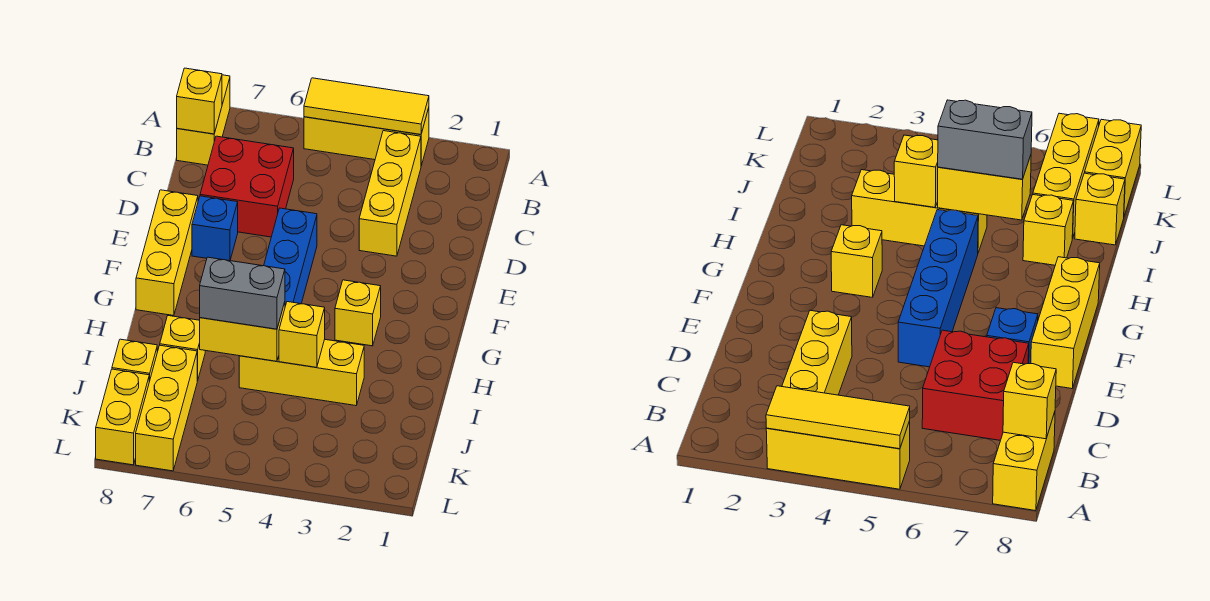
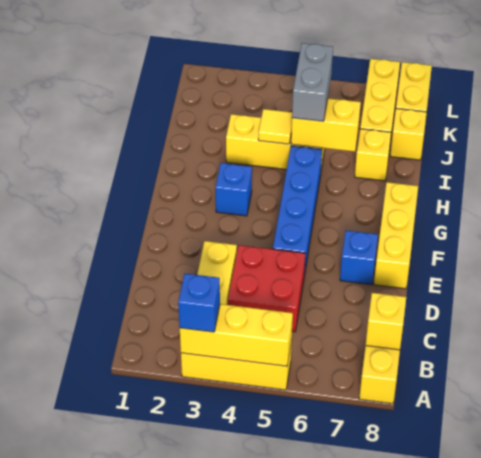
yellow tile A3:A5 level 2 -> yellow brick A3:A5 level 2
none -> blue brick A3 level 3
red brick C6:D7 level 1 -> red brick C4:D5 level 1
yellow brick G3 level 1 -> blue brick G3 level 1
yellow brick I4 level 2 -> yellow tile I4 level 2
grey brick I5:I6 level 3 -> grey brick I5:J5 level 3

